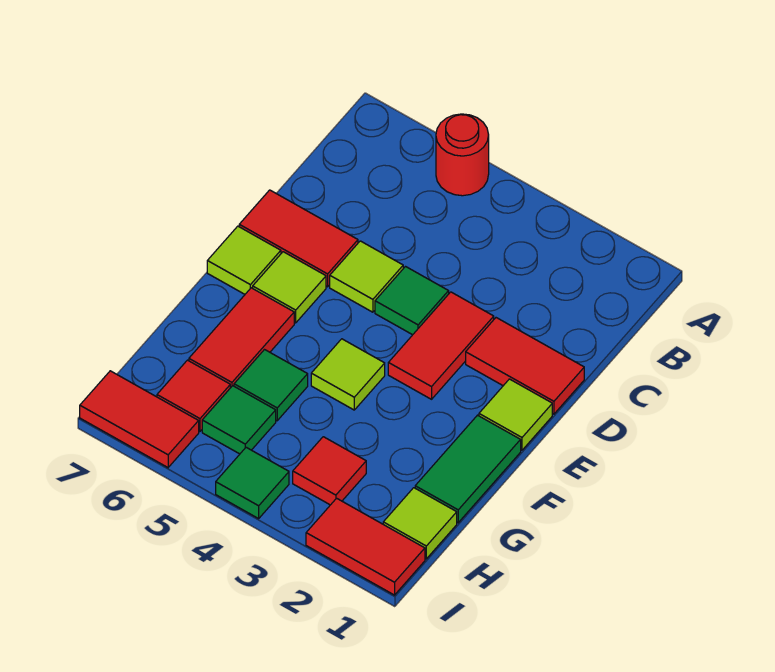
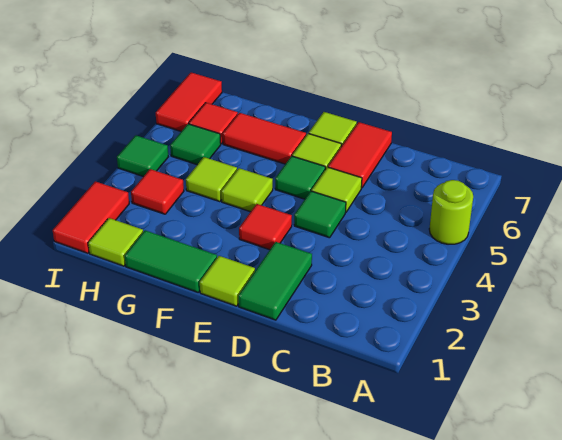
red round brick A5 level 1 -> lime round brick A5 level 1
red tile D1:D2 level 1 -> green tile D1:D2 level 1
red tile D3:E3 level 1 -> red tile E3 level 1
none -> lime tile G4 level 1
green tile G5 level 1 -> green tile E5 level 1

